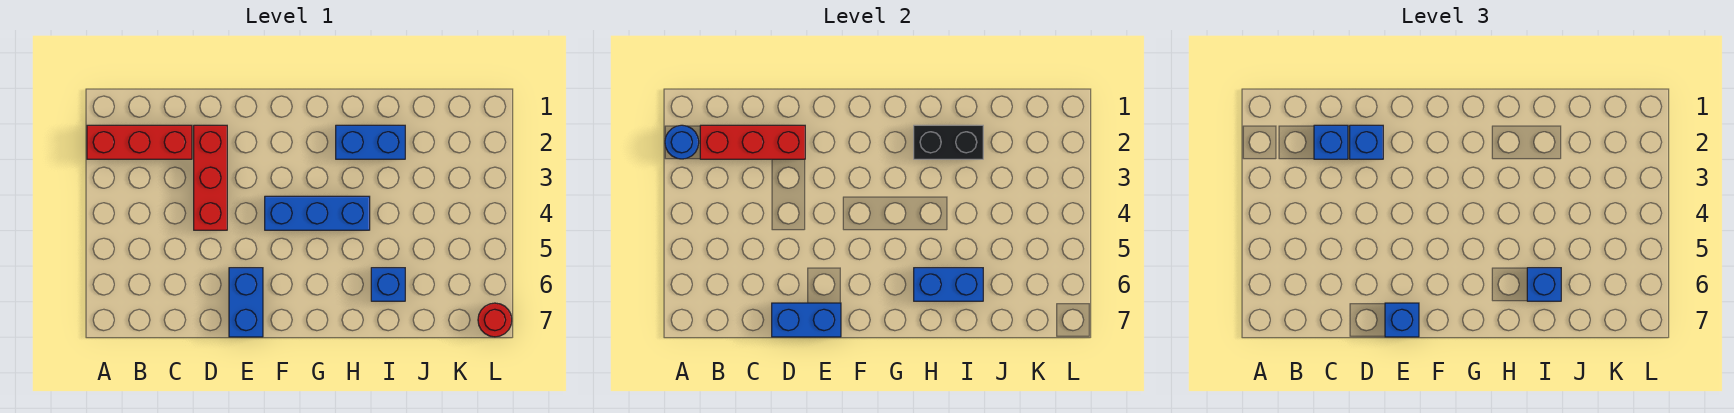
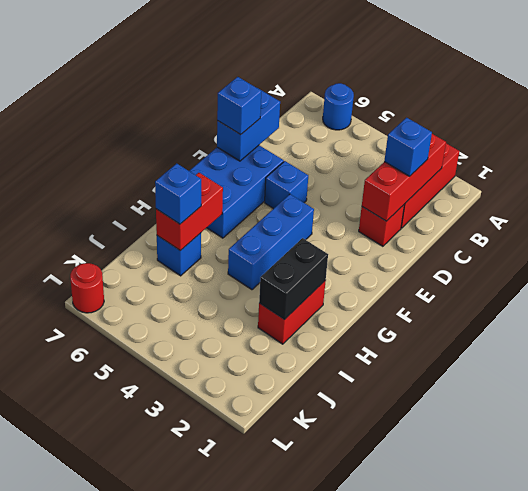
blue round brick A2 level 2 -> blue round brick A6 level 1
red brick D2:D4 level 1 -> red brick D2 level 1
blue brick D2 level 3 -> blue brick E5 level 1
blue brick E6:E7 level 1 -> blue brick E6:G7 level 1
blue brick H2:I2 level 1 -> red brick H2:I2 level 1
blue brick H6:I6 level 2 -> red brick H6:I6 level 2

